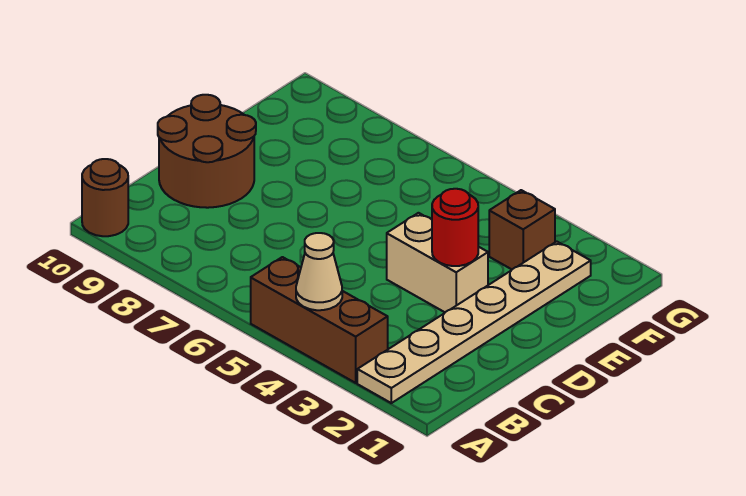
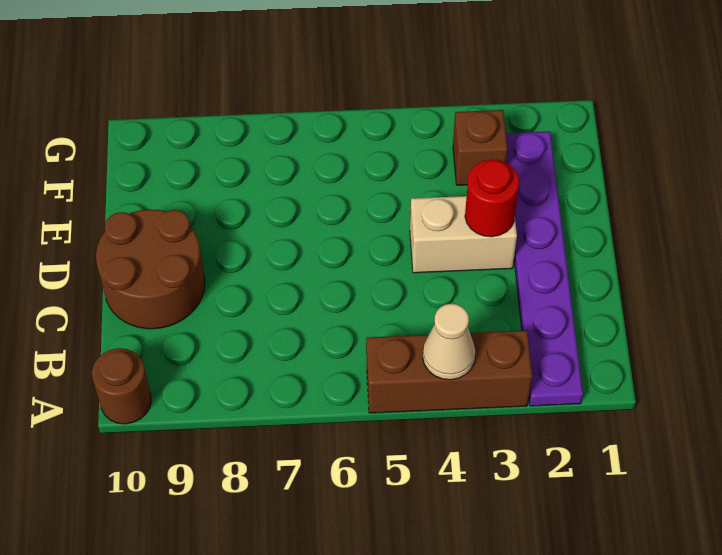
tan plate A2:F2 level 1 -> purple plate A2:F2 level 1

